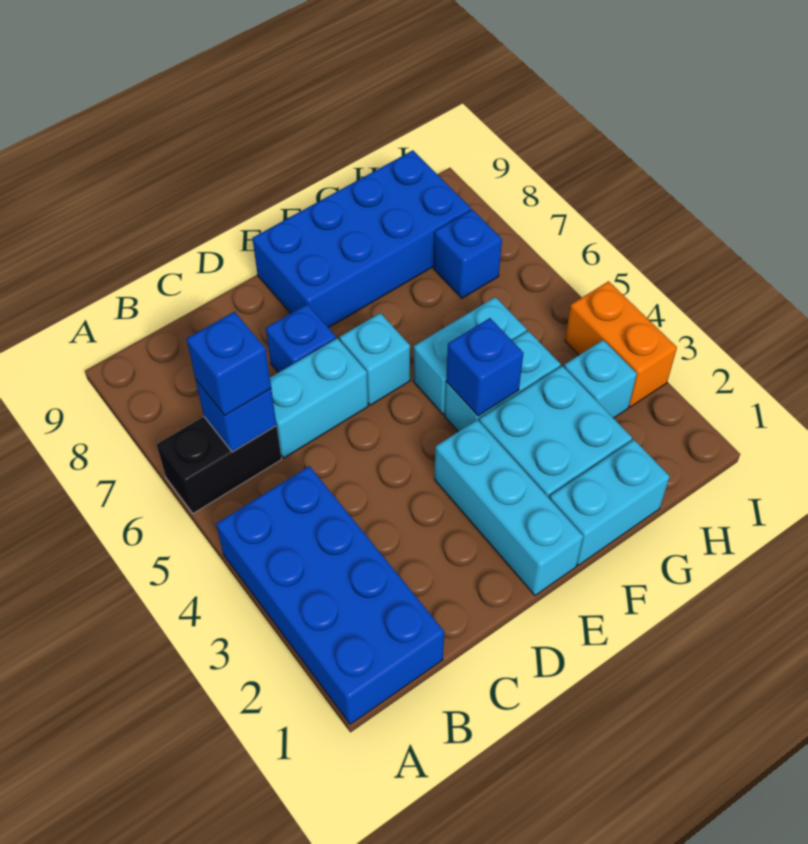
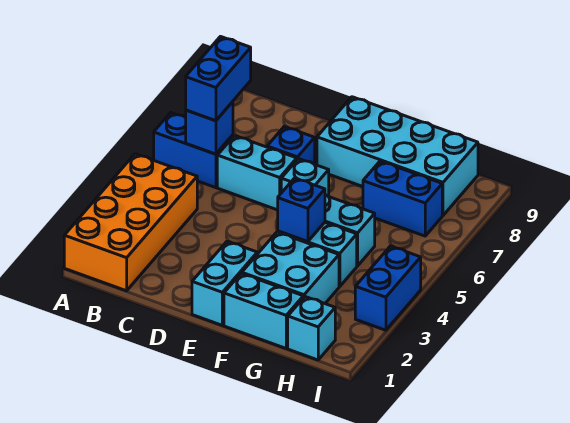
blue brick A1:B4 level 1 -> orange brick A1:B4 level 1
black brick A6:B6 level 1 -> blue brick A6:B6 level 1
blue brick B6 level 3 -> blue brick B6:B7 level 3
cyan brick E1:E3 level 1 -> cyan brick E1:E2 level 1
blue brick E8:H9 level 1 -> cyan brick E8:H9 level 1
cyan brick H3 level 1 -> cyan brick H1 level 1
blue brick H7 level 1 -> blue brick G7:H7 level 1
orange brick I3:I4 level 1 -> blue brick I3:I4 level 1

